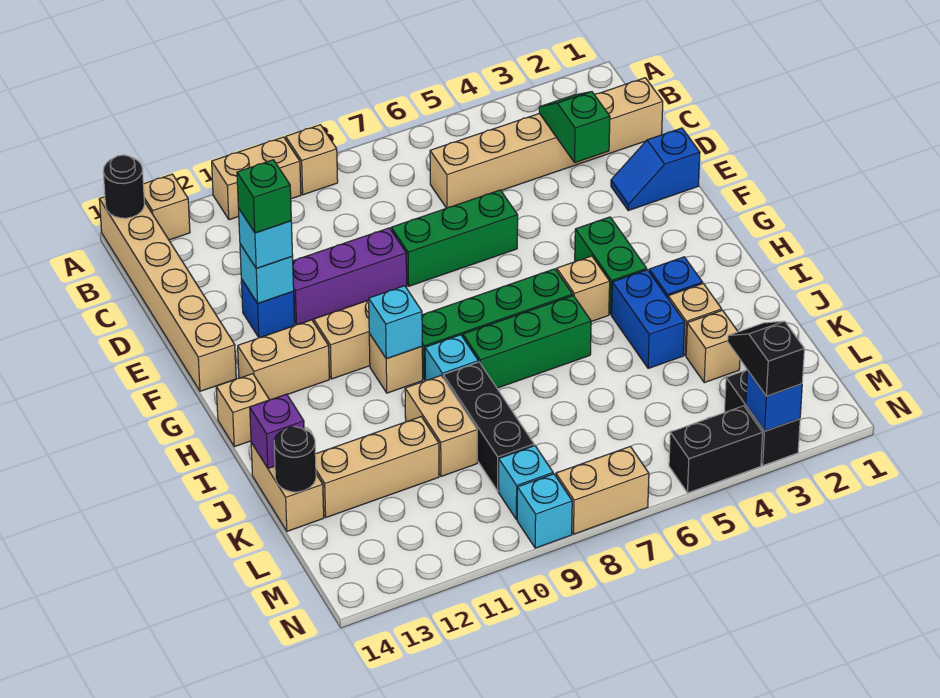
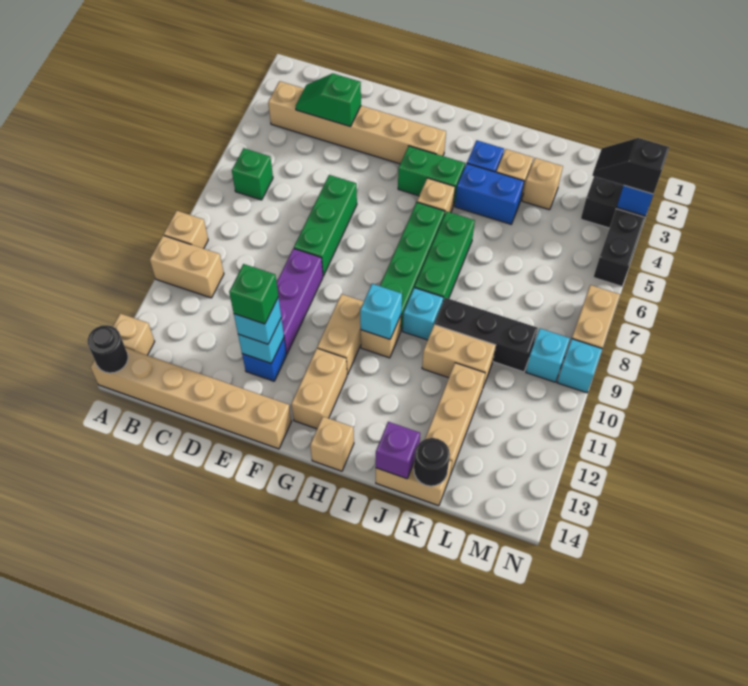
tan brick A10:A11 level 1 -> tan brick A10:B10 level 1
none -> green brick B6 level 1
tan brick C1:C6 level 1 -> tan brick B3:G3 level 1
blue slope E1:E2 level 1 top 1 -> none

